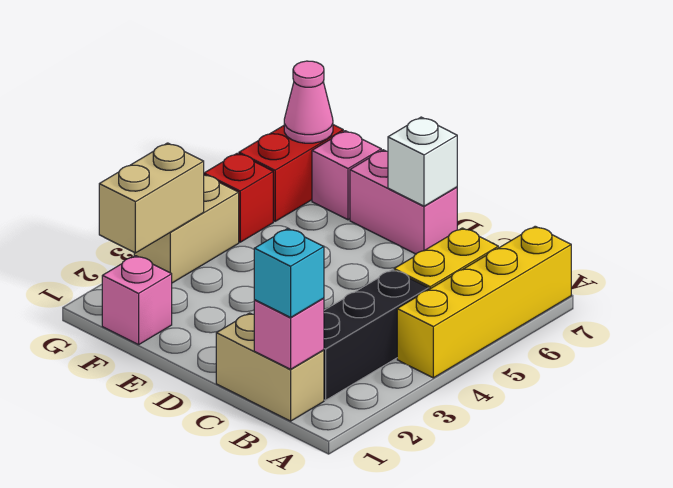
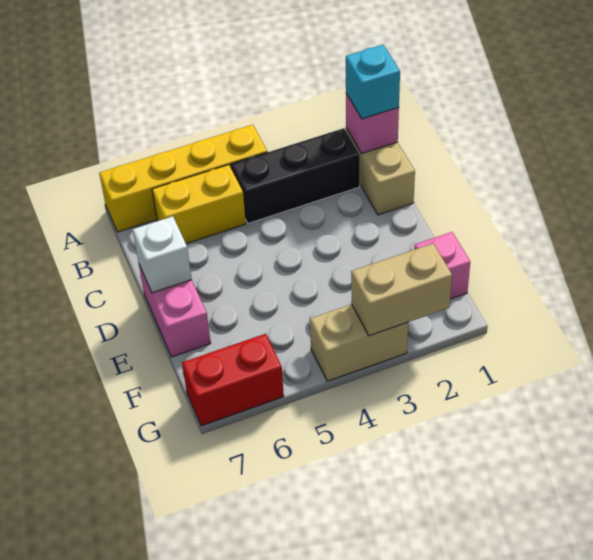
pink brick F7 level 1 -> none
red brick G5 level 1 -> none
pink cone G7 level 2 -> none

